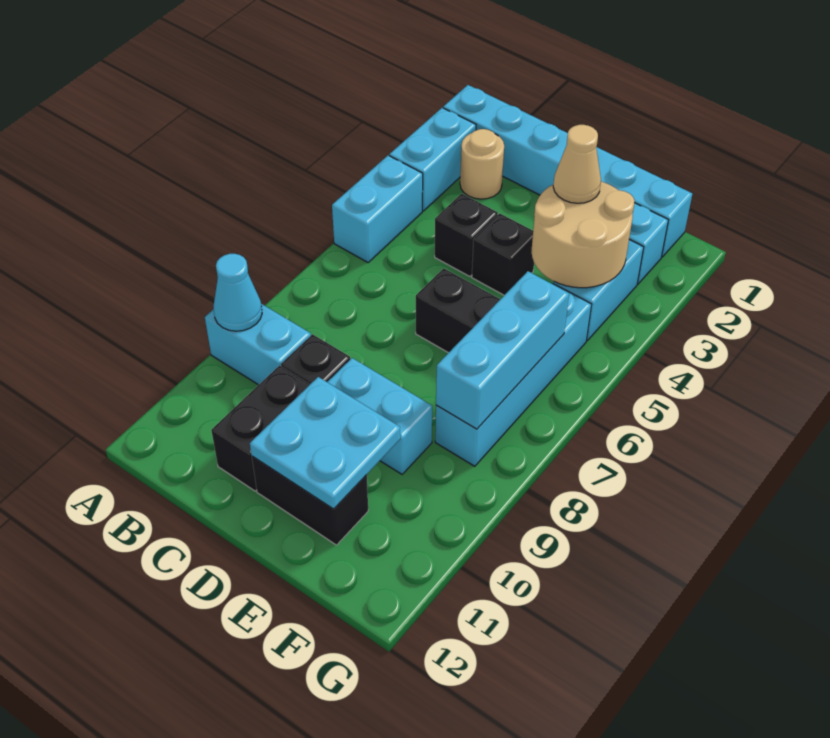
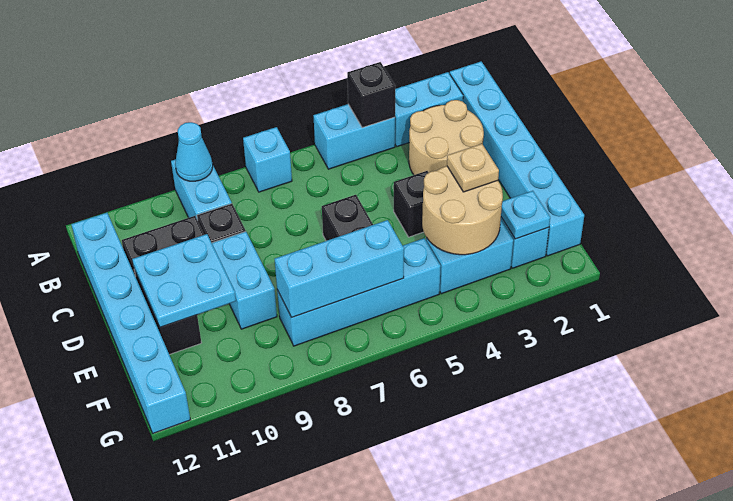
none -> cyan brick A7 level 1
tan round brick B2 level 1 -> tan round brick B2:C3 level 1
none -> cyan brick B12:G12 level 1
black brick C4 level 1 -> black brick A4 level 2
tan cone E3 level 3 -> tan plate E3 level 3
none -> cyan plate F2 level 2

